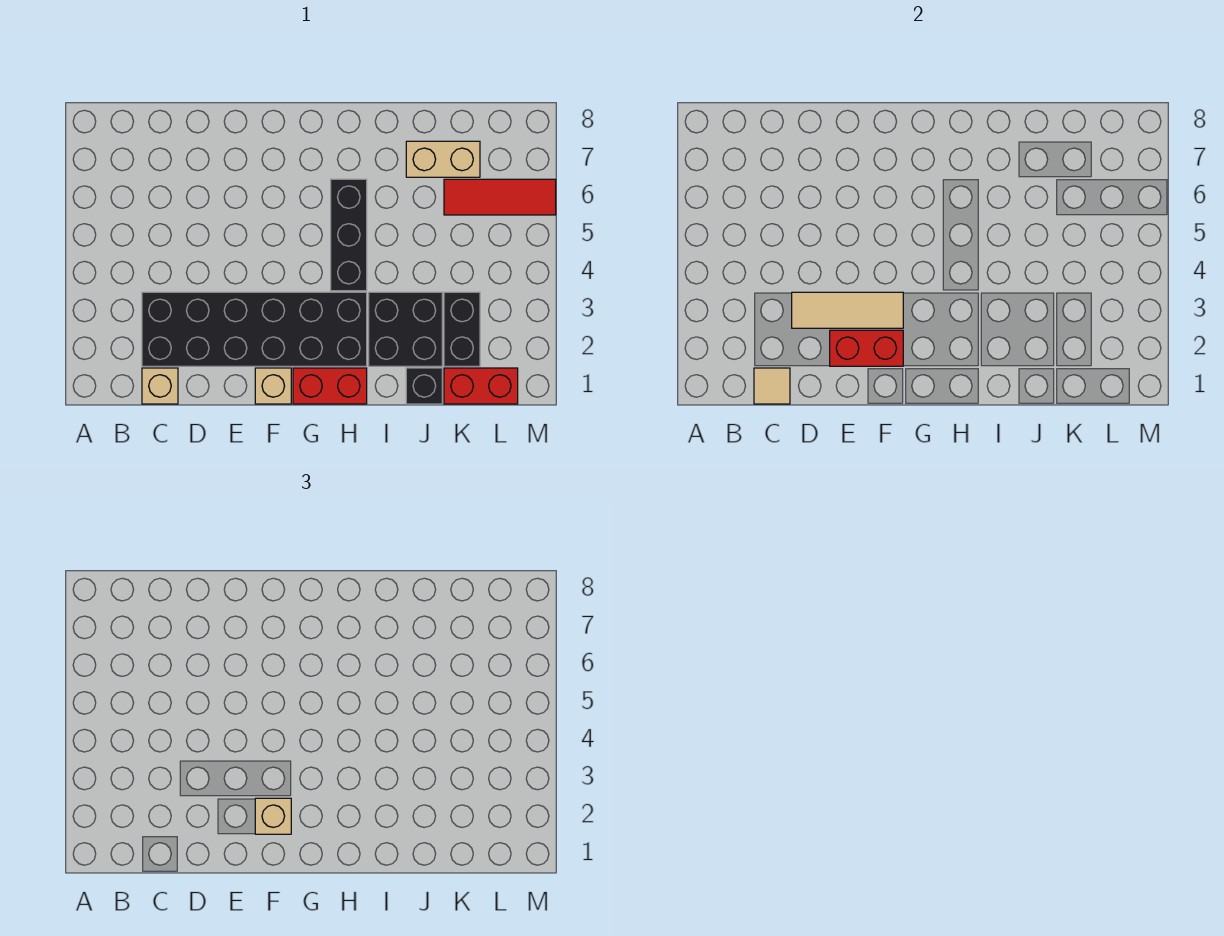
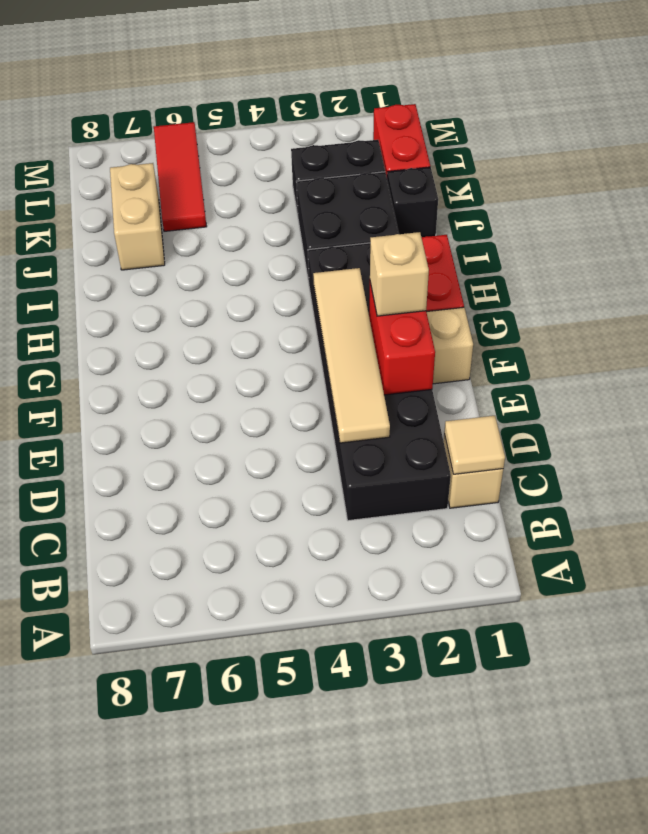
tan tile D3:F3 level 2 -> tan tile D3:G3 level 2
black brick H4:H6 level 1 -> none

